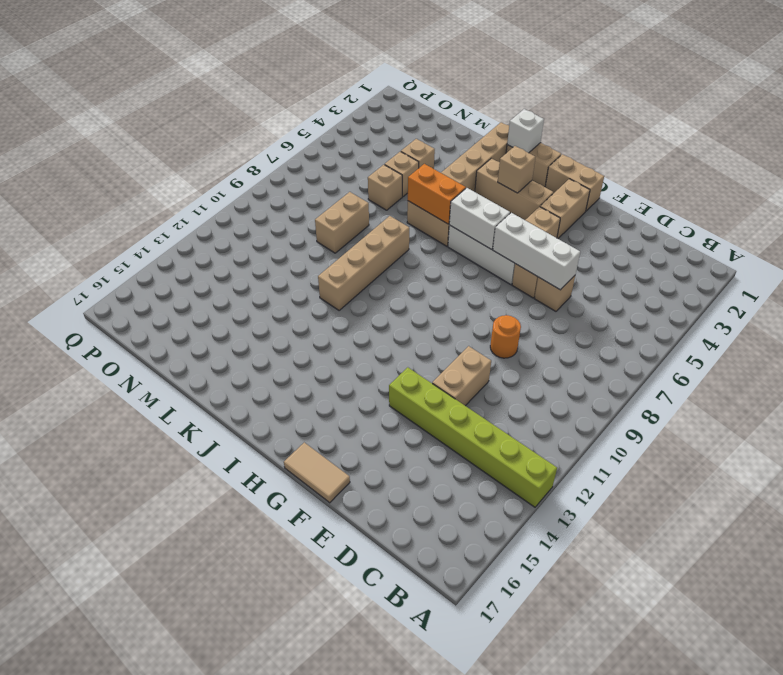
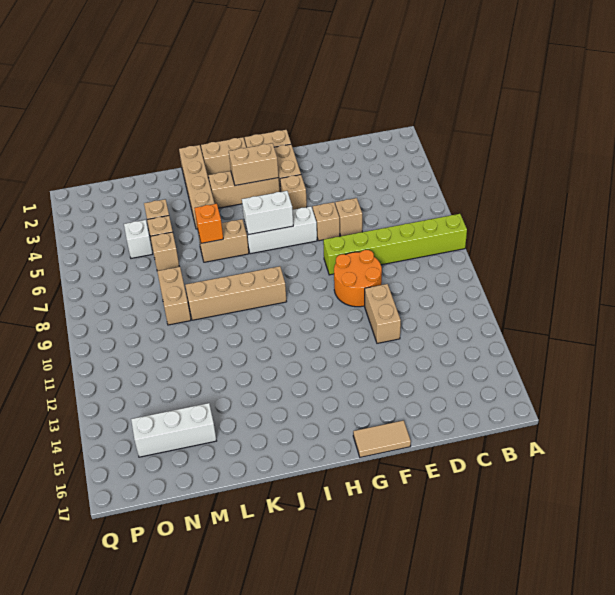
lime brick A13:F13 level 1 -> lime brick A8:F8 level 1
white brick E6:G6 level 2 -> white brick M15:O15 level 1
orange round brick E9 level 1 -> orange round brick E9:F10 level 1
tan brick I3 level 2 -> tan brick H3:I3 level 2
white brick J1 level 2 -> white brick N5 level 1
orange brick J6:K6 level 2 -> orange brick K6 level 2
tan brick K8:K11 level 1 -> tan brick I9:L9 level 1

